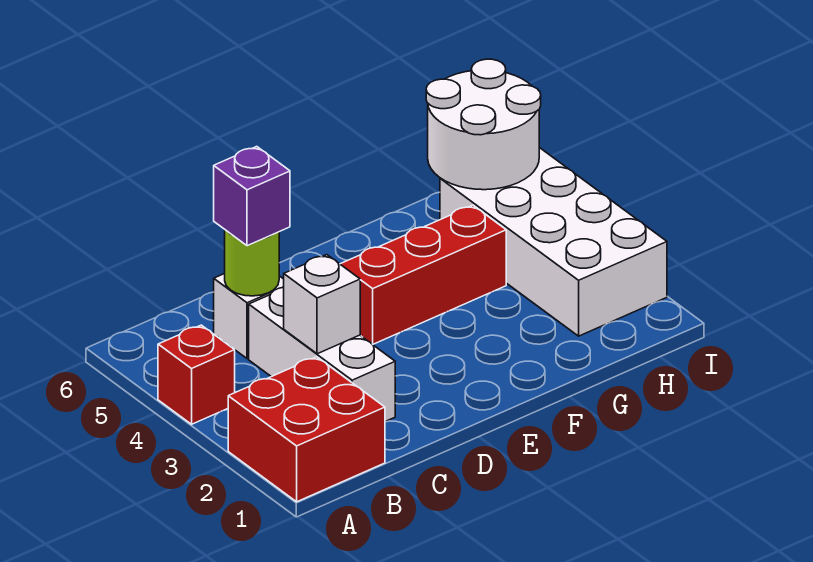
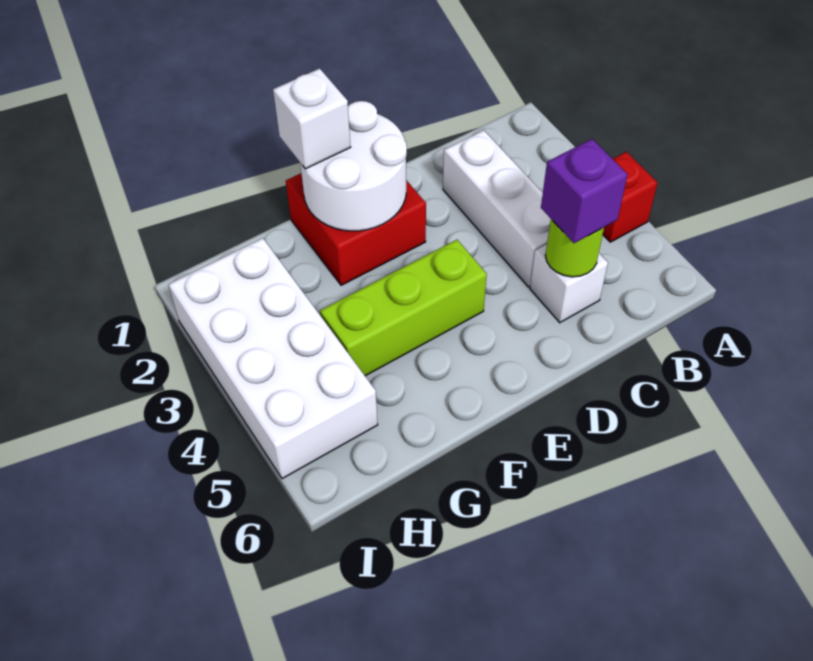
red brick A1:B2 level 1 -> red brick E1:F2 level 1
white brick C3 level 2 -> white brick F1 level 3
red brick E4:G4 level 1 -> lime brick E4:G4 level 1
white round brick H5:I6 level 2 -> white round brick E1:F2 level 2

